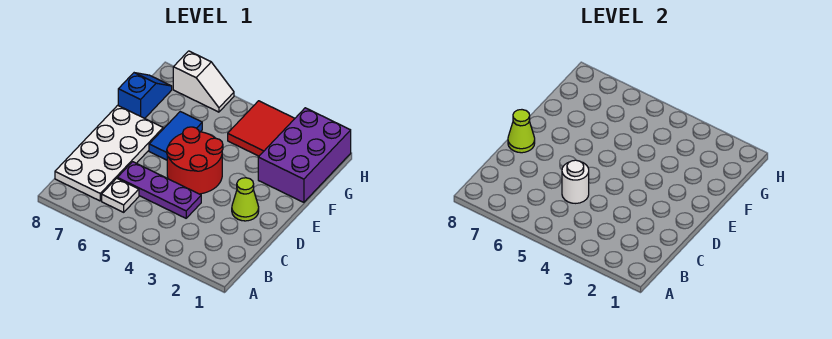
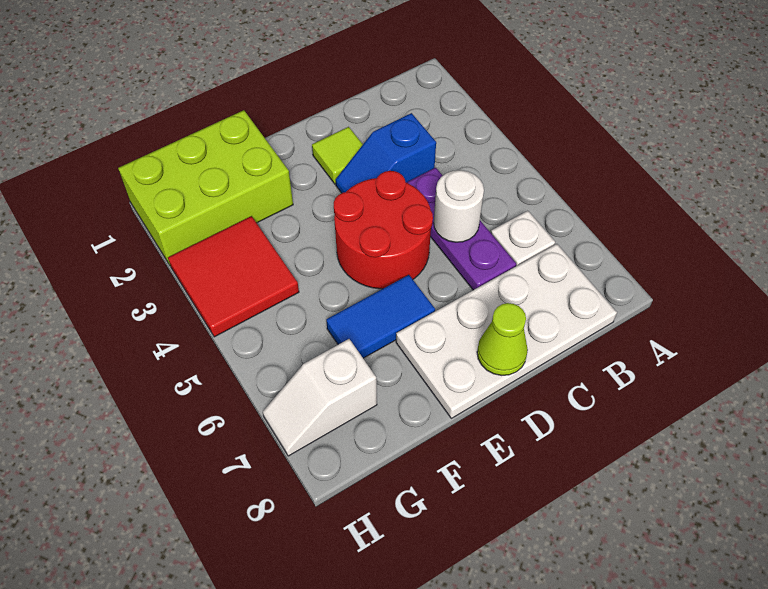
lime cone D2 level 1 -> lime tile D2 level 1
purple brick F1:H2 level 1 -> lime brick F1:H2 level 1
blue slope F8:G8 level 1 top F -> blue slope C3:D3 level 1 top C
white slope H6:H7 level 1 top 7 -> white slope G7:H7 level 1 top G

